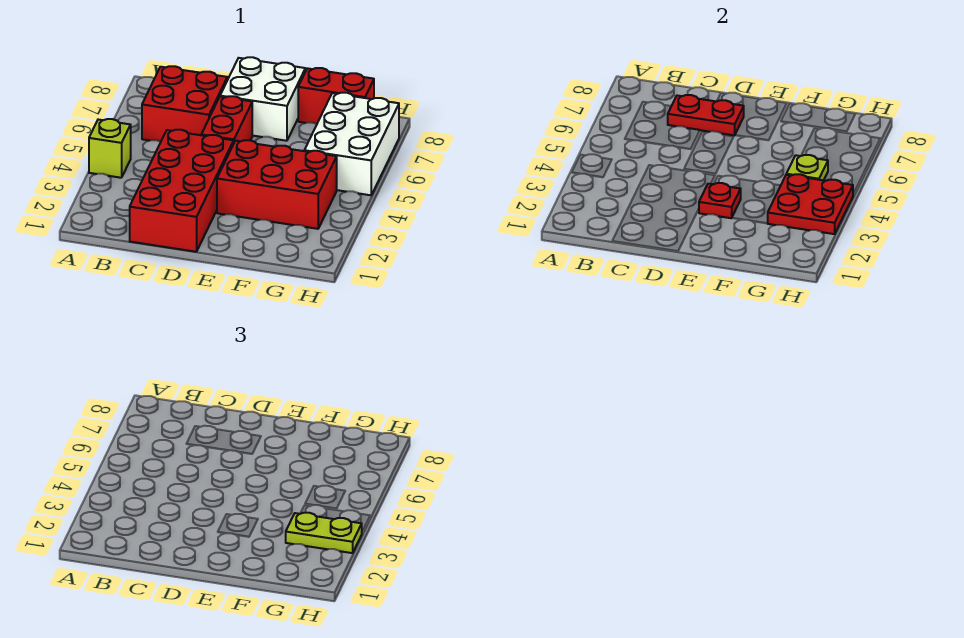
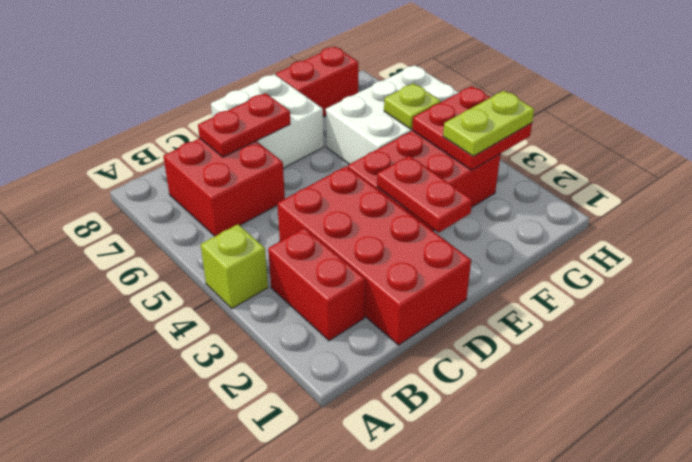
red brick D5:D6 level 1 -> red brick B2:B3 level 1
red plate E3 level 2 -> red plate E2:E3 level 2
white brick G5:H7 level 1 -> white brick F5:H6 level 1

